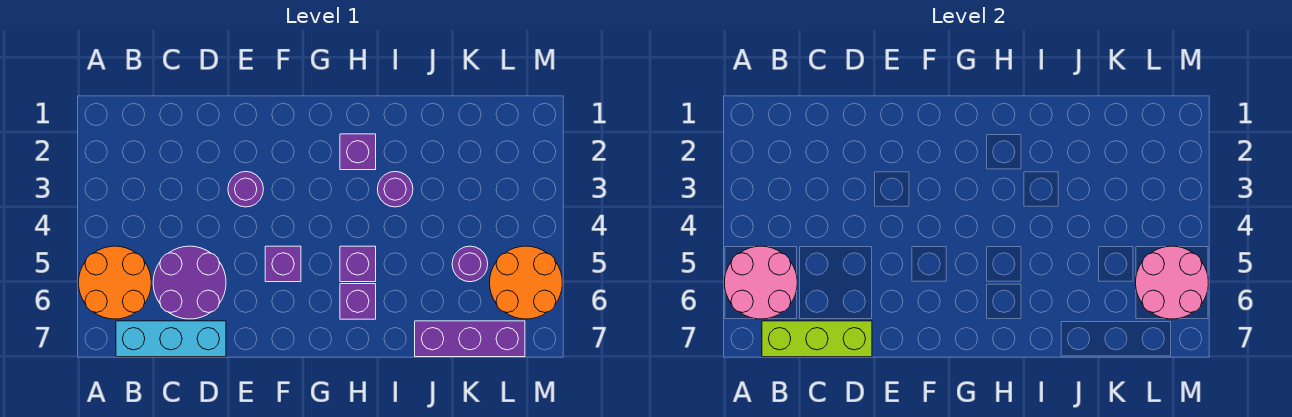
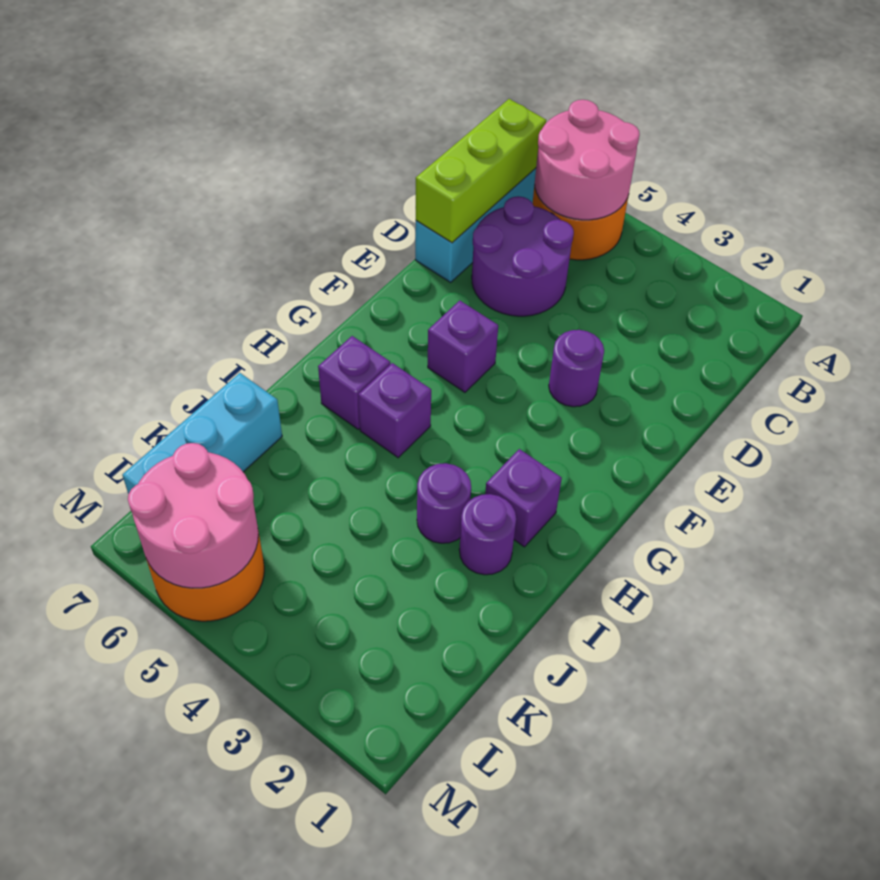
purple brick J7:L7 level 1 -> cyan brick J7:L7 level 1
purple round brick K5 level 1 -> purple round brick I2 level 1

